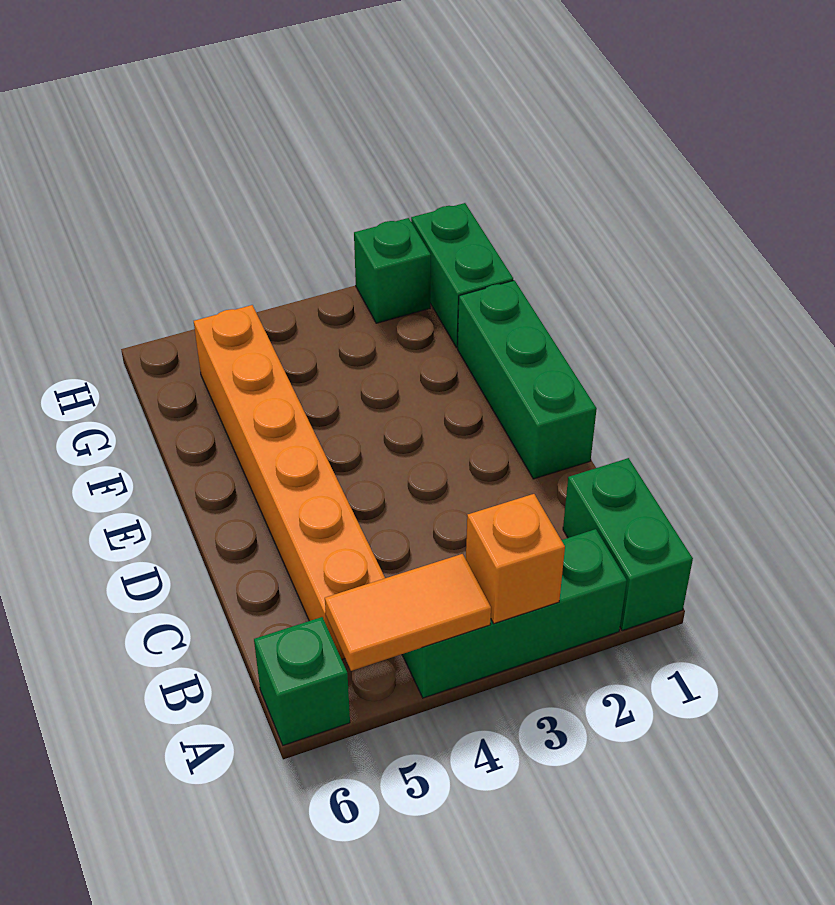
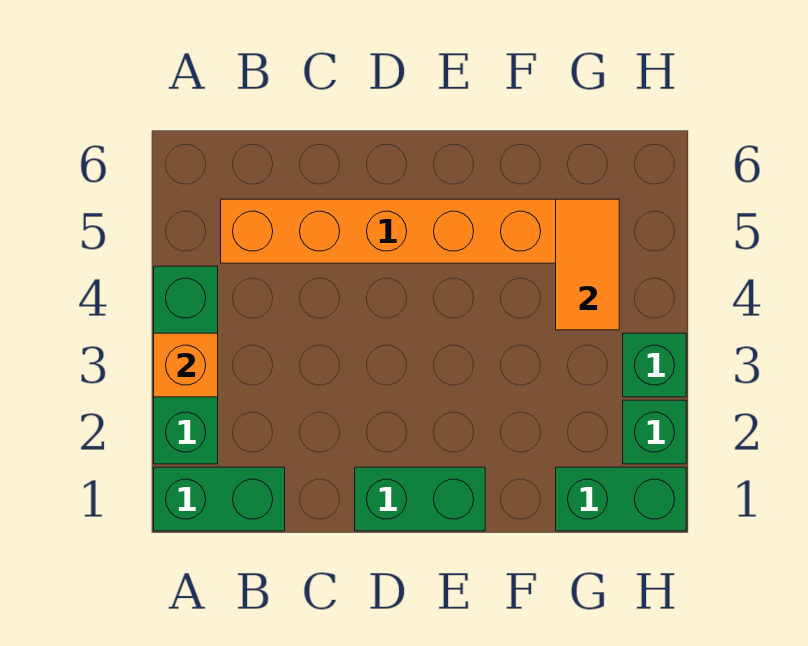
orange tile A4:A5 level 2 -> orange tile G4:G5 level 2
green brick A6 level 1 -> green brick H3 level 1
green brick D1:F1 level 1 -> green brick D1:E1 level 1

